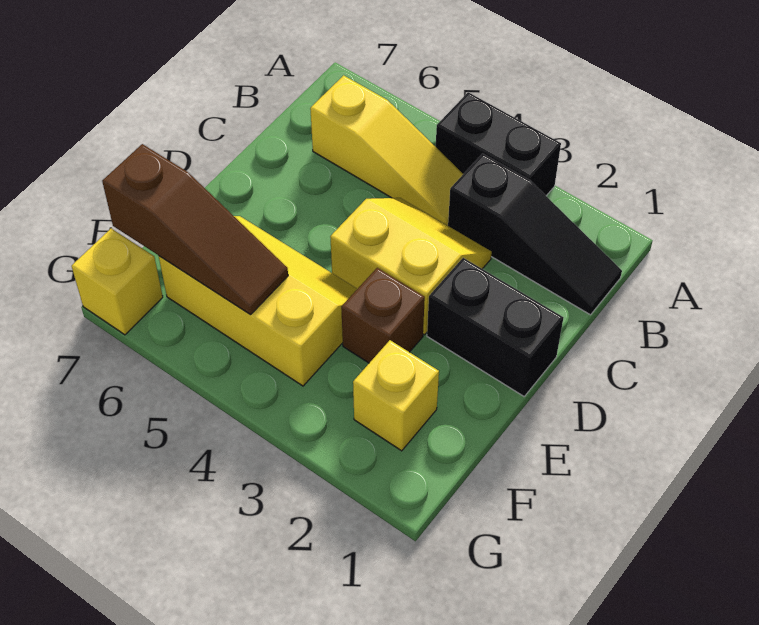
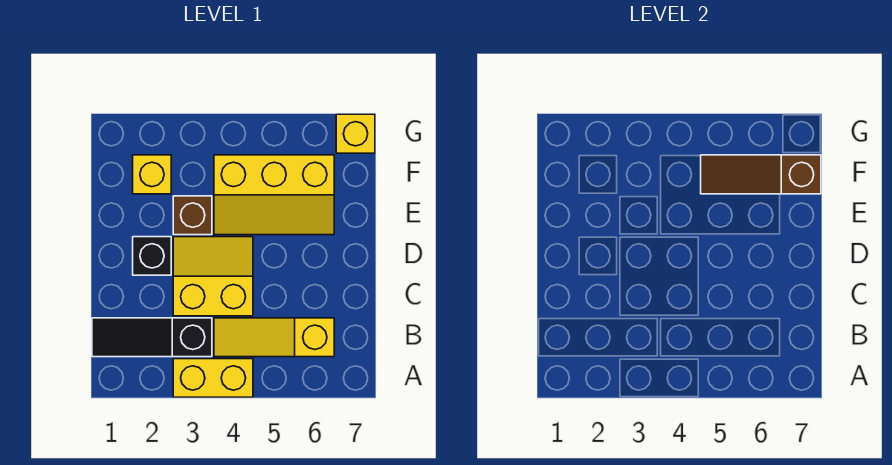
black brick A3:A4 level 1 -> yellow brick A3:A4 level 1
yellow slope C3:D4 level 1 top D -> yellow slope C3:D4 level 1 top C
black brick D1:D2 level 1 -> black brick D2 level 1

